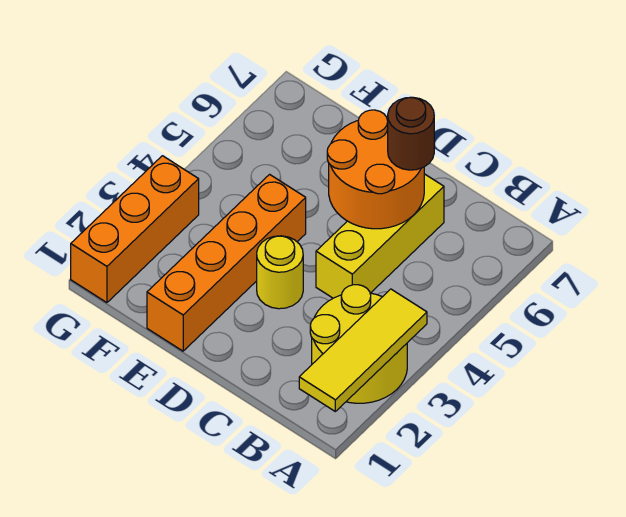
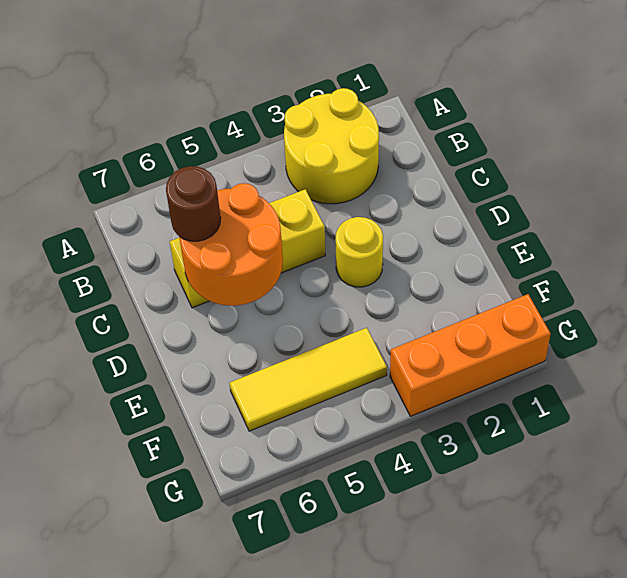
yellow tile A1:A3 level 2 -> yellow tile F4:F6 level 1
orange brick E1:E4 level 1 -> none

